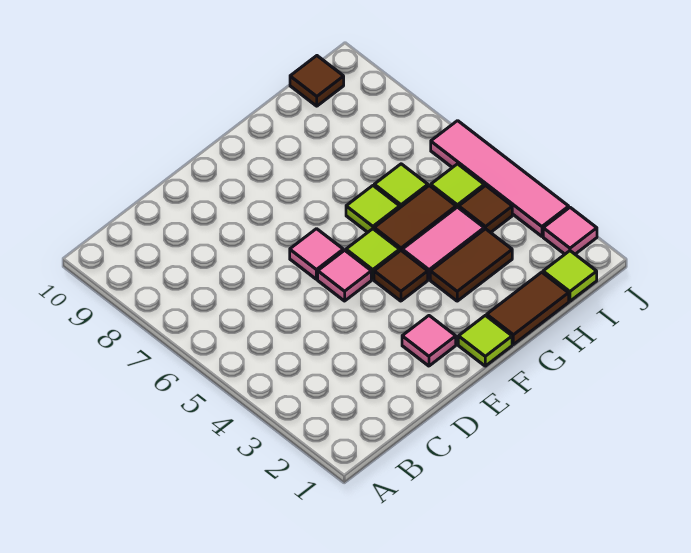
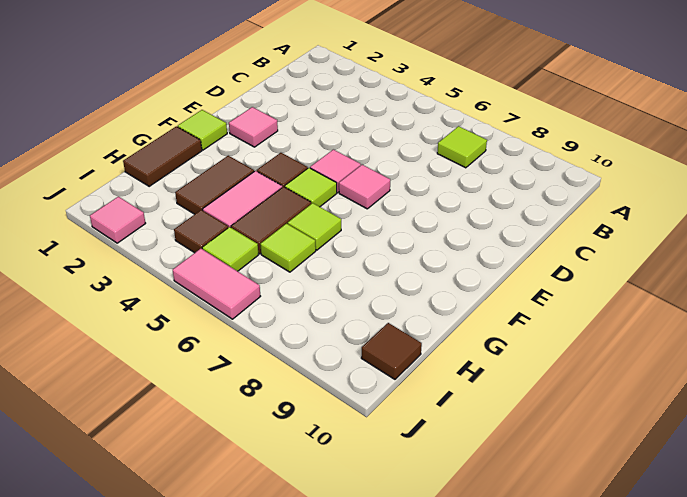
lime tile I1 level 1 -> lime tile B7 level 1
pink tile J3:J6 level 1 -> pink tile J5:J6 level 1

